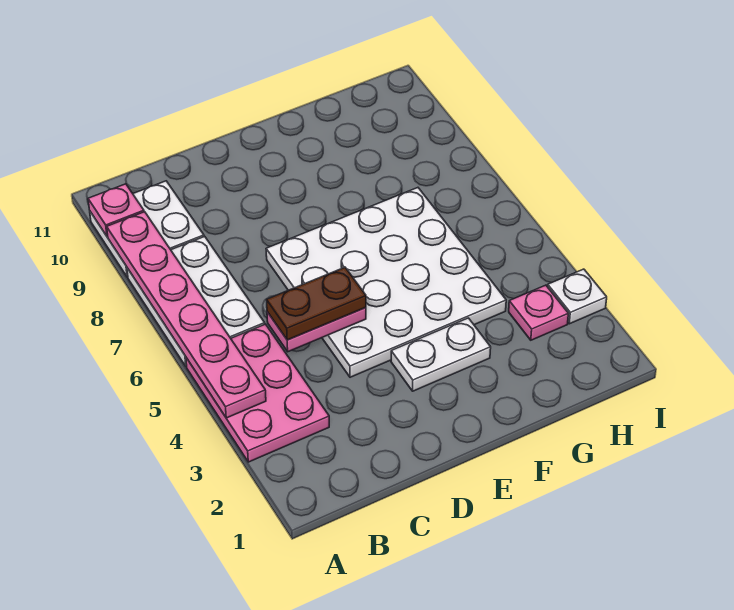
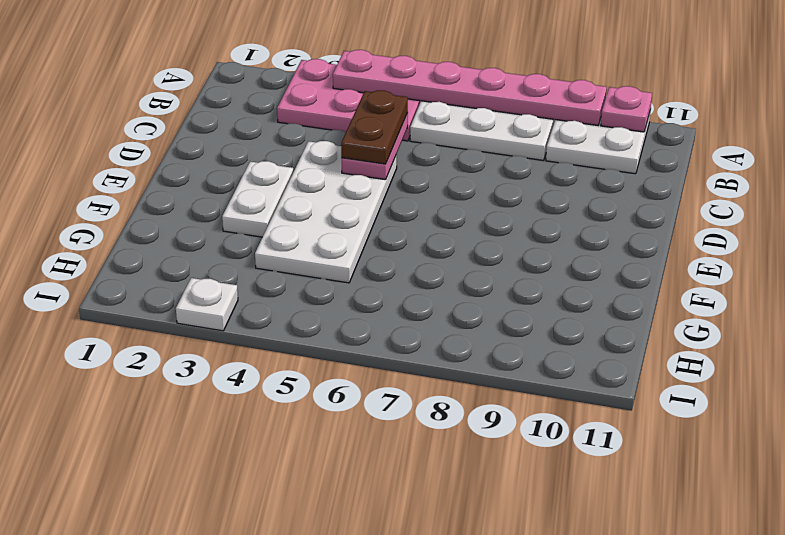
white plate D4:G7 level 1 -> white plate D4:G5 level 1
pink plate H3 level 1 -> none

